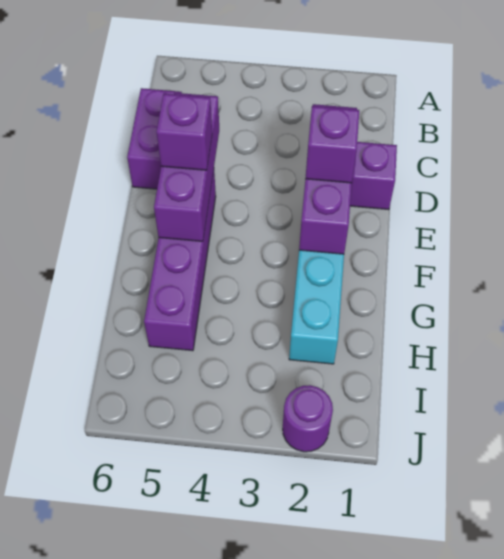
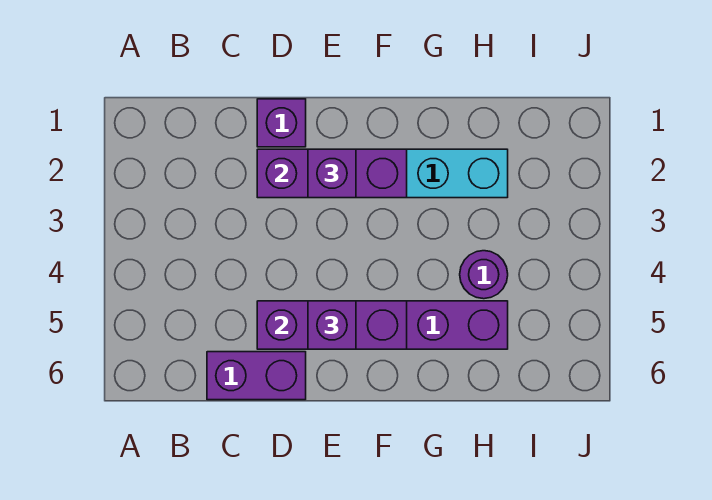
purple round brick J2 level 1 -> purple round brick H4 level 1

